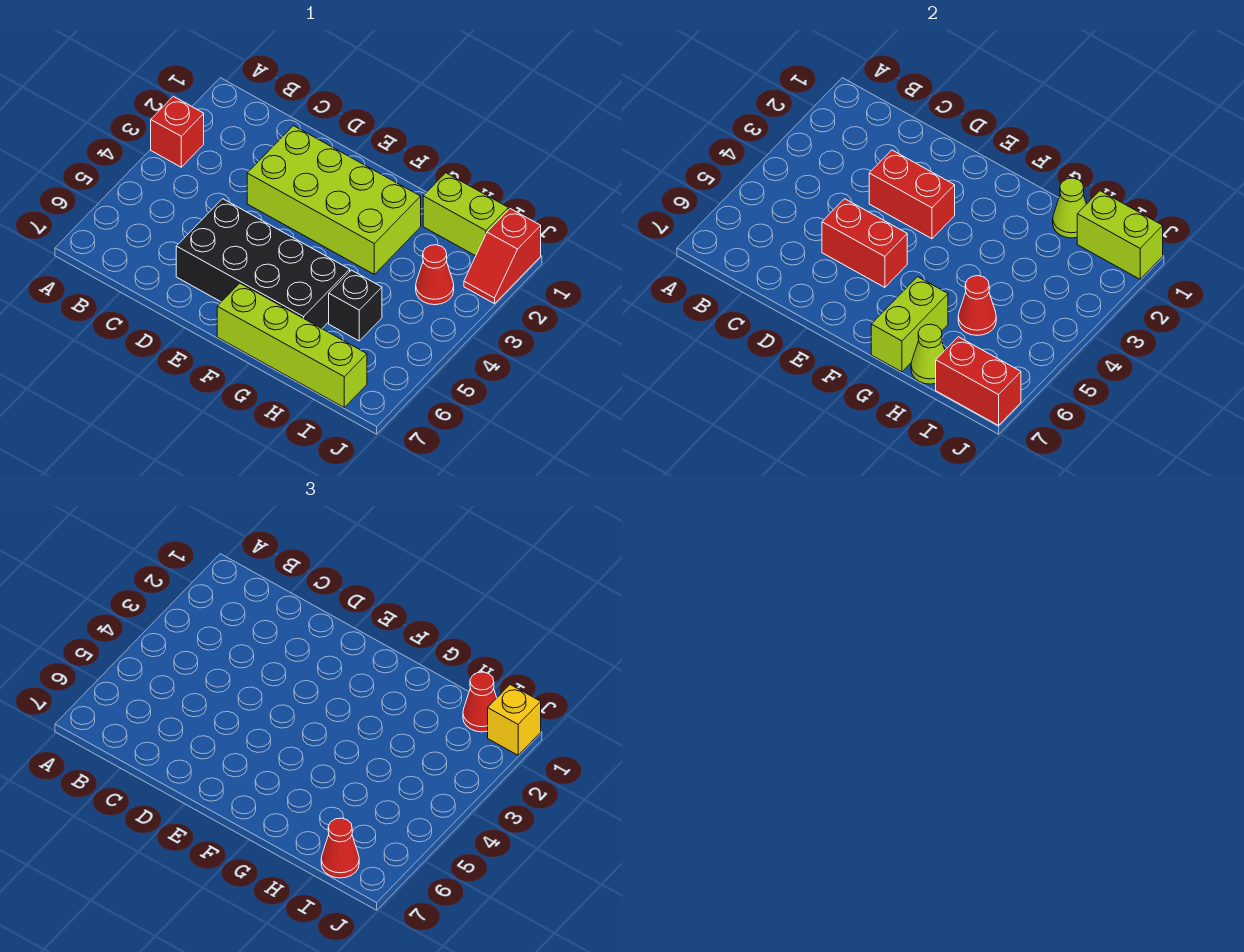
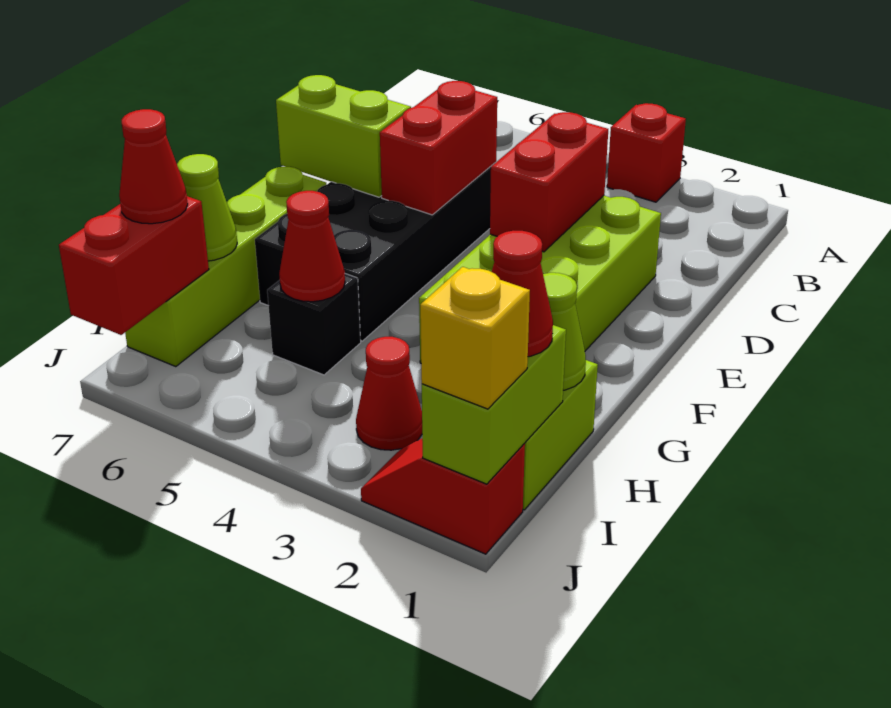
lime brick G6:G7 level 2 -> lime brick E6:E7 level 2

